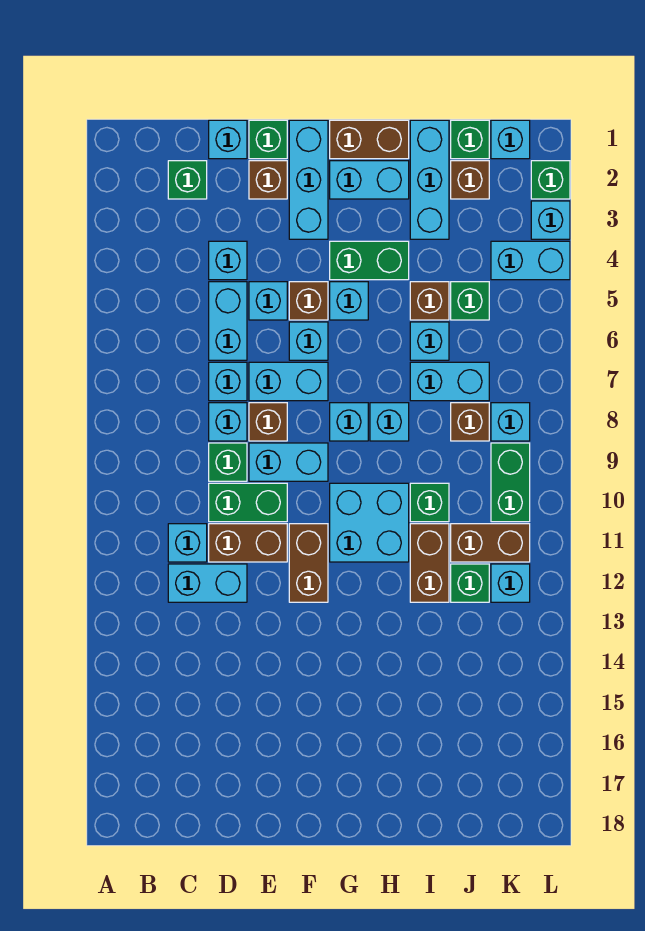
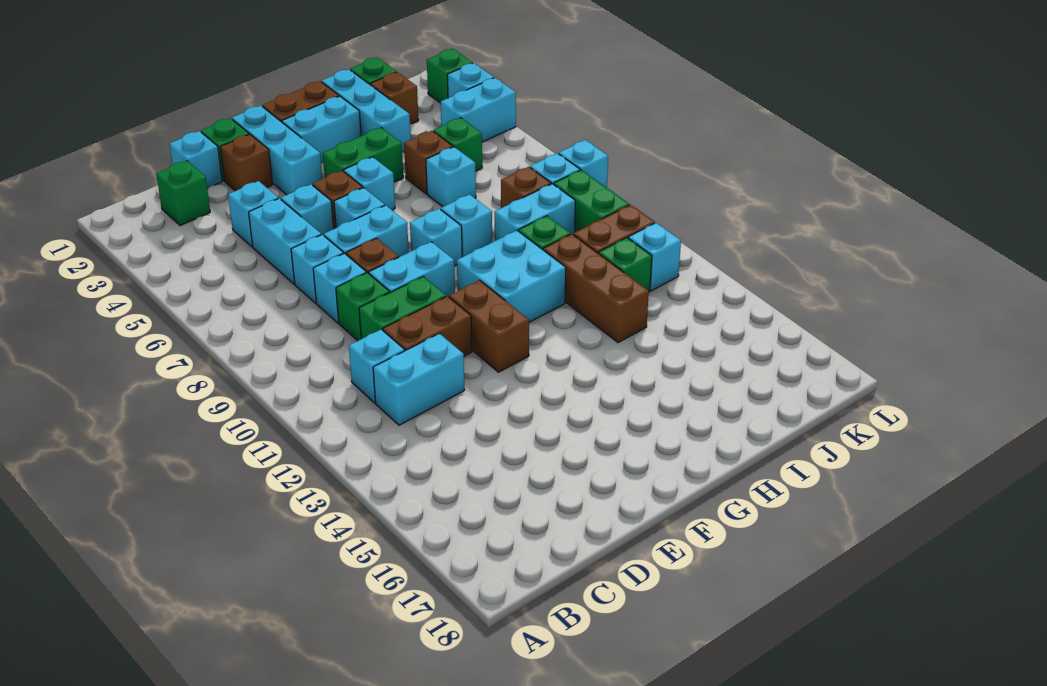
cyan brick I7:J7 level 1 -> cyan brick I9:J9 level 1
brown brick I11:I12 level 1 -> brown brick I11:I13 level 1
cyan brick K1 level 1 -> cyan brick L8 level 1

